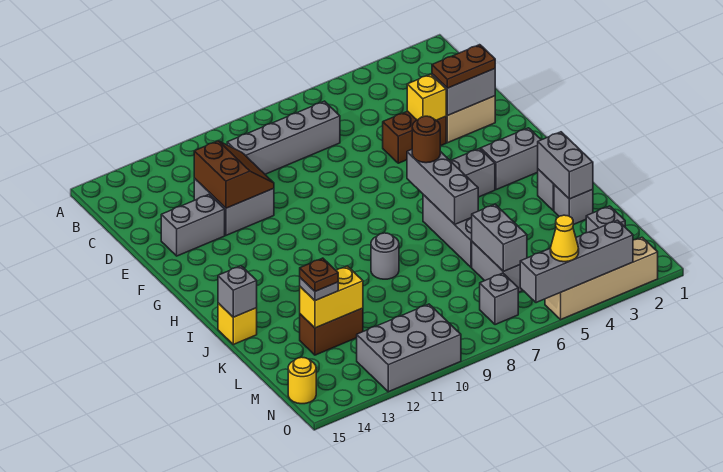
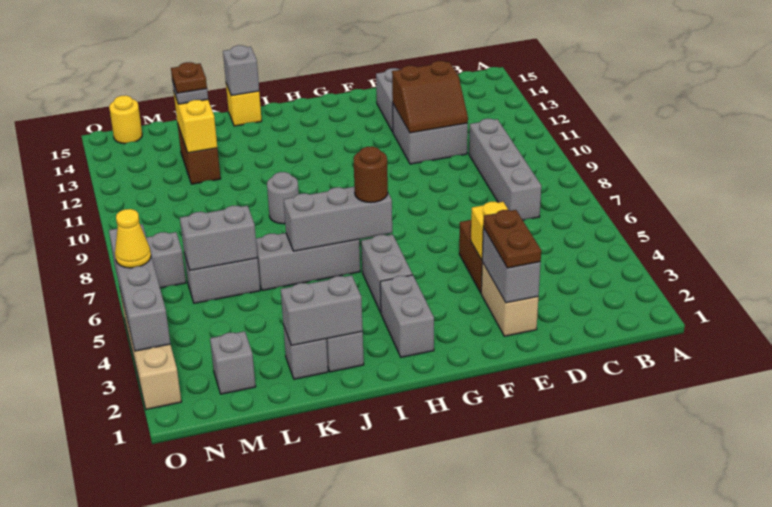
grey brick N10:O12 level 1 -> none

